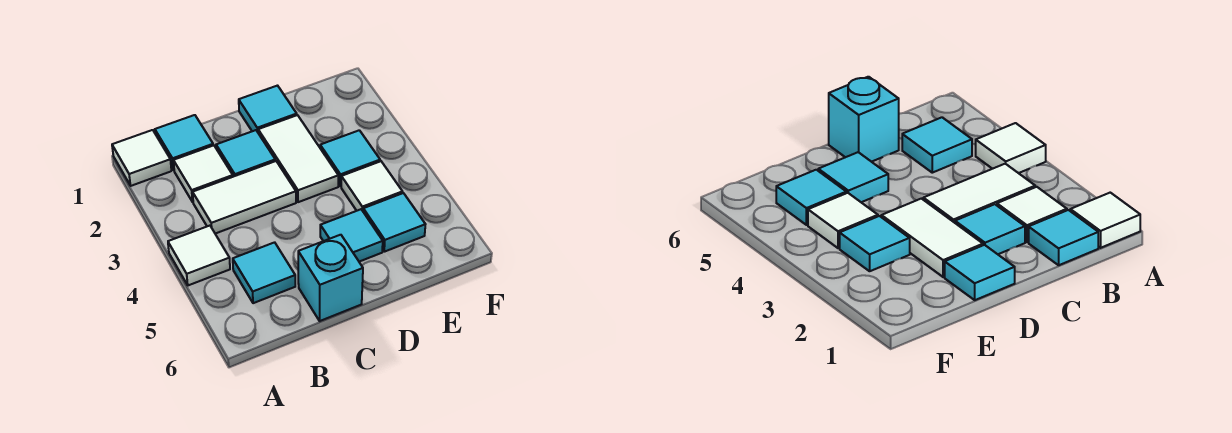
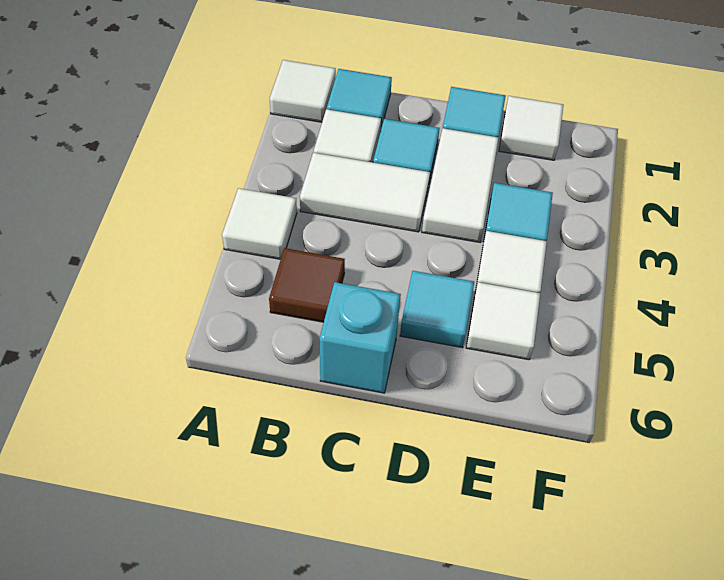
cyan tile B5 level 1 -> brown tile B5 level 1
none -> white tile E1 level 1
cyan tile E5 level 1 -> white tile E5 level 1

